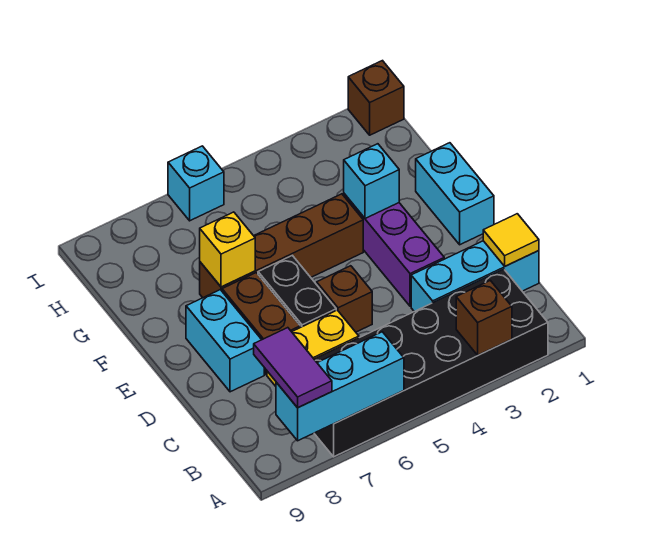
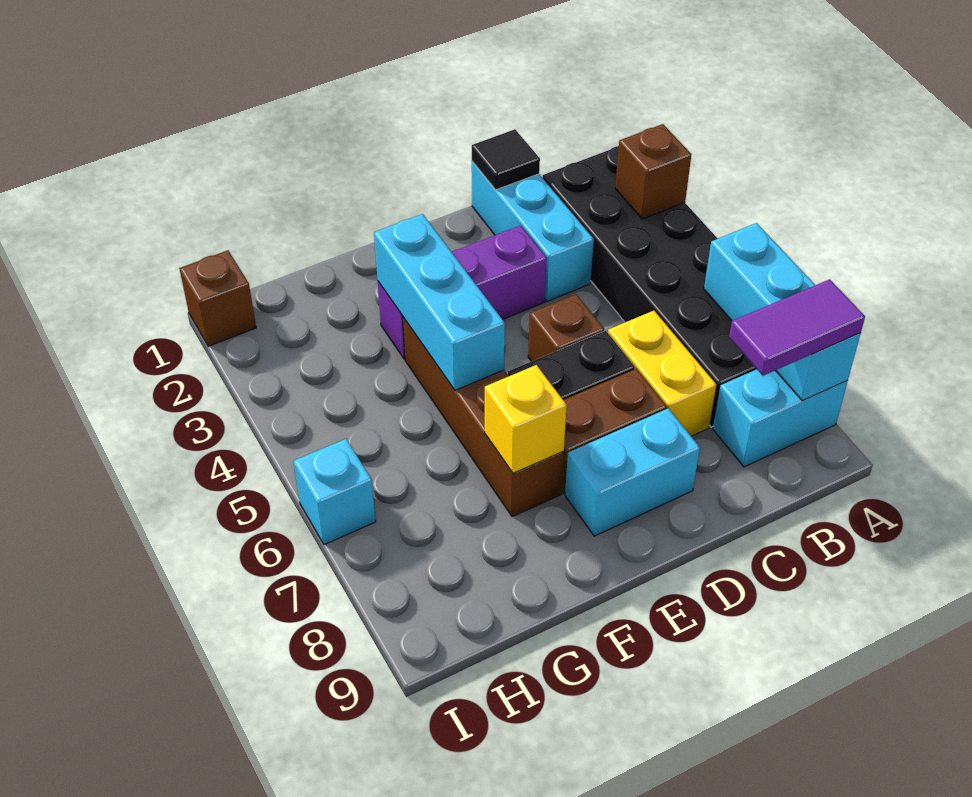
yellow tile C1 level 2 -> black tile C1 level 2
cyan brick E1:F1 level 1 -> cyan brick A8:B8 level 1
cyan brick F3 level 2 -> cyan brick F3:F5 level 2

